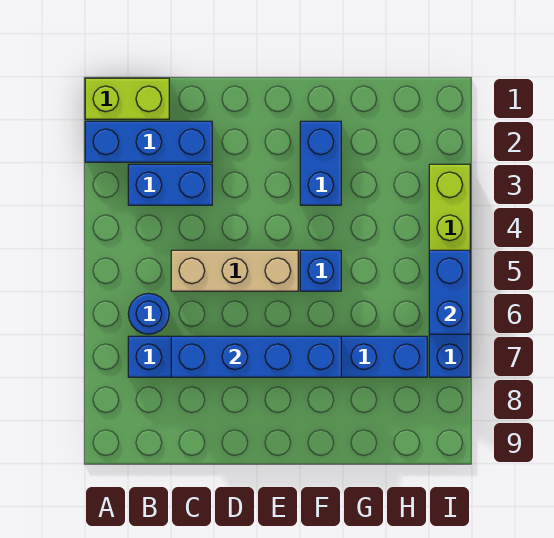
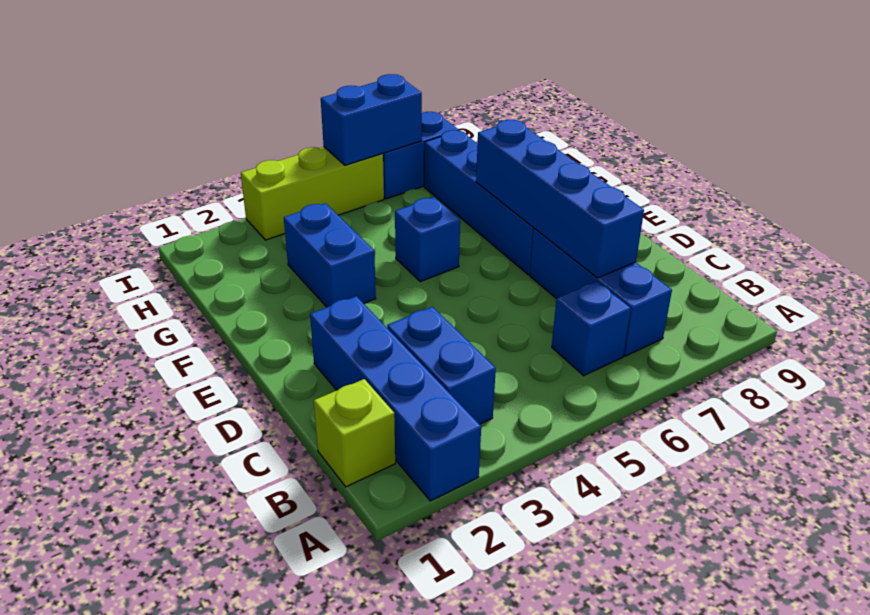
lime brick A1:B1 level 1 -> lime brick B1 level 1
blue brick A2:C2 level 1 -> blue brick A2:D2 level 1
blue round brick B6 level 1 -> blue brick B6 level 1
tan brick C5:E5 level 1 -> none
blue brick F2:F3 level 1 -> blue brick F3:G3 level 1

